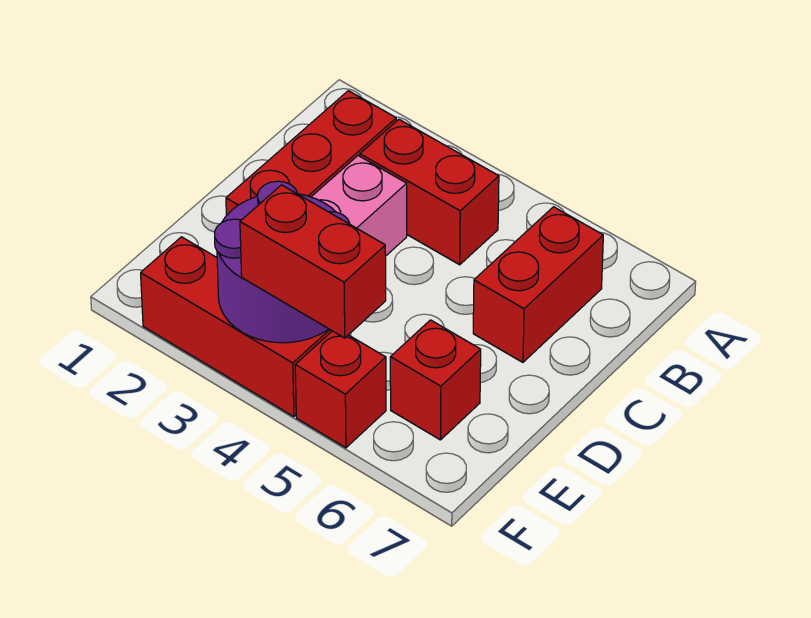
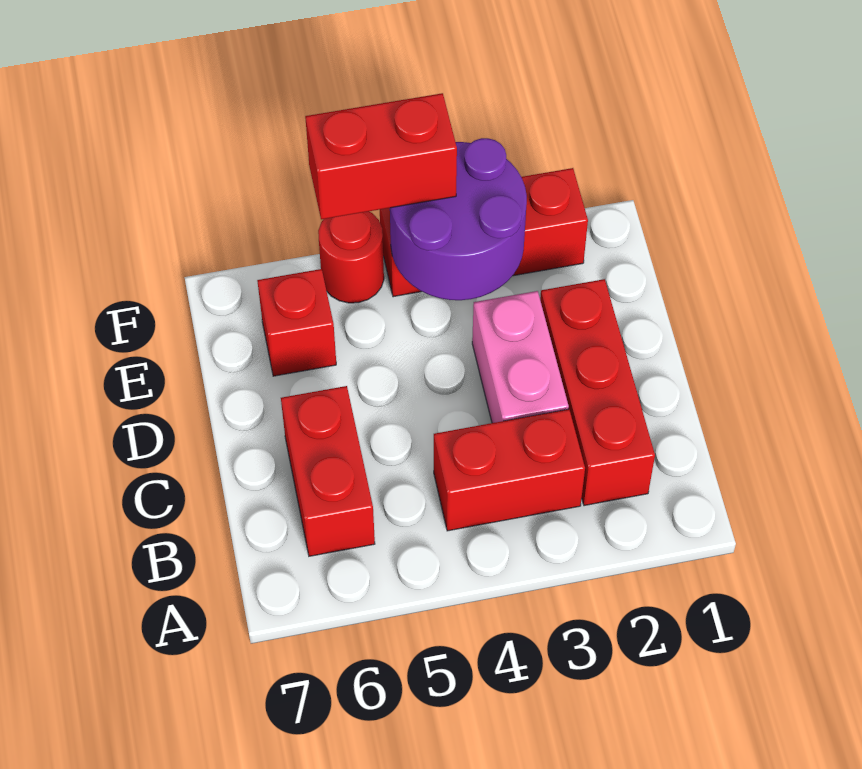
red brick F5 level 1 -> red round brick F5 level 1

